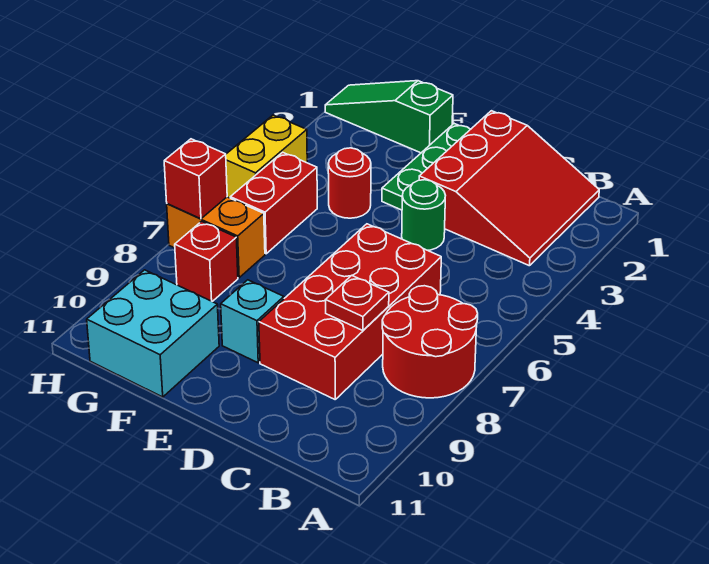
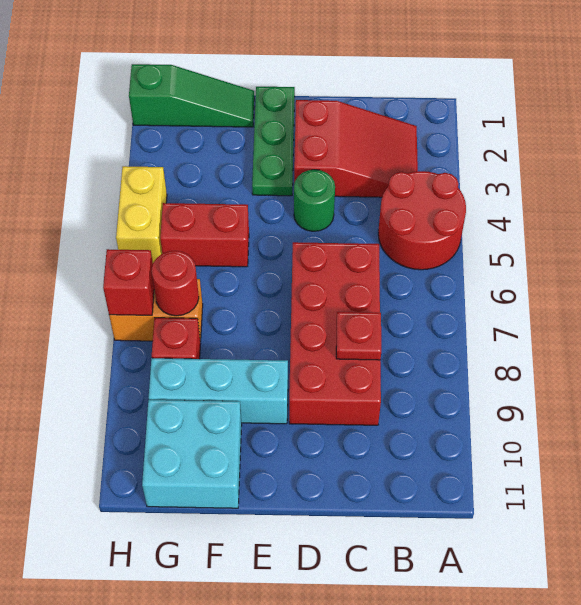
red round brick A7:B8 level 1 -> red round brick A4:B5 level 1
red slope B1:D3 level 1 top D -> red slope B2:D3 level 1 top D
cyan brick E9 level 1 -> cyan brick E9:G9 level 1
green slope F1:H1 level 1 top F -> green slope F1:H1 level 1 top H
red round brick F4 level 1 -> red round brick G7 level 2
red brick G5:G6 level 1 -> red brick F5:G5 level 1

